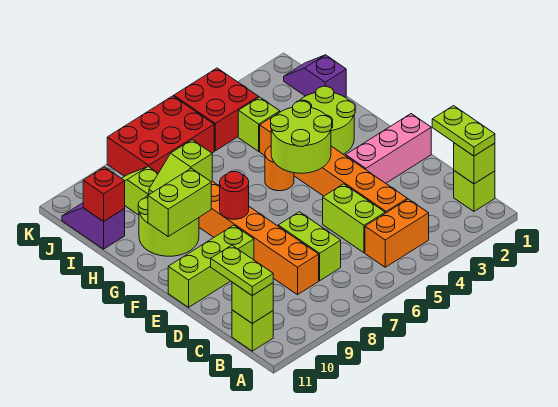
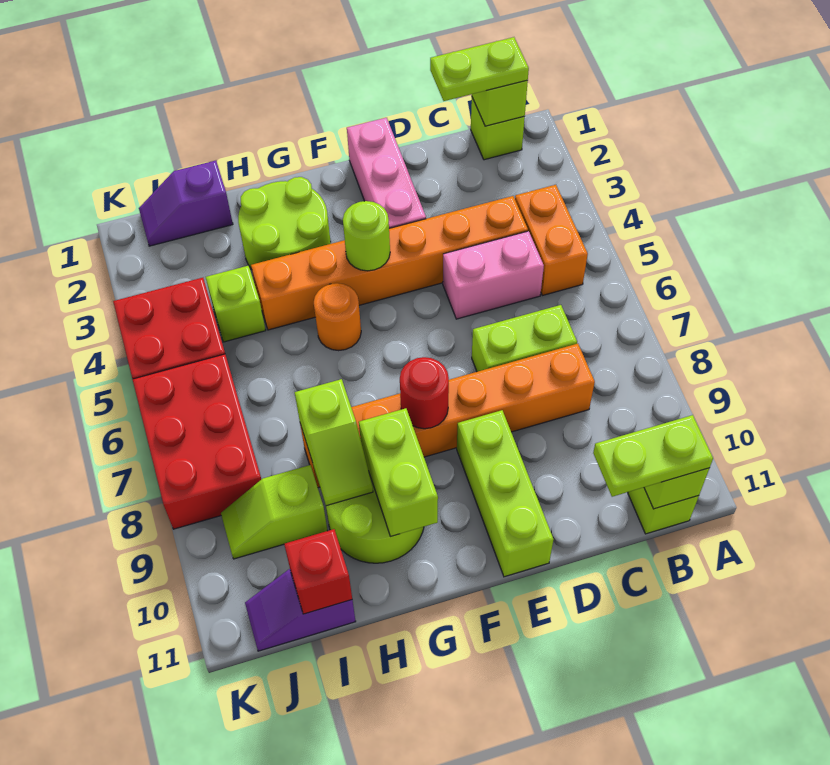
lime brick C5:D5 level 1 -> pink brick C5:D5 level 1
lime round brick F4:G5 level 2 -> lime round brick F4 level 2

